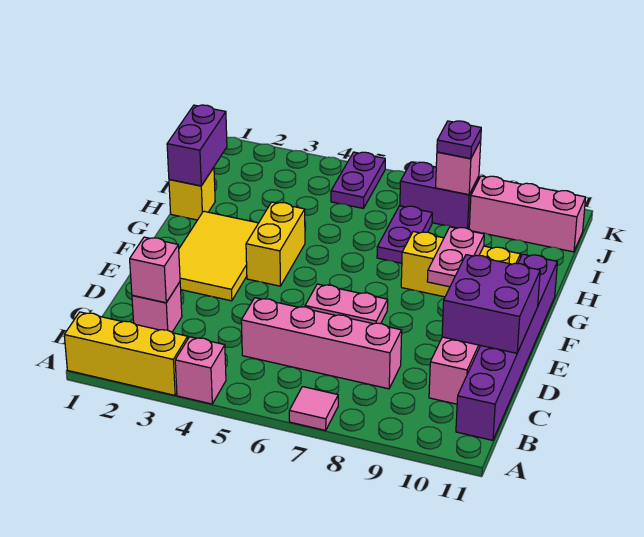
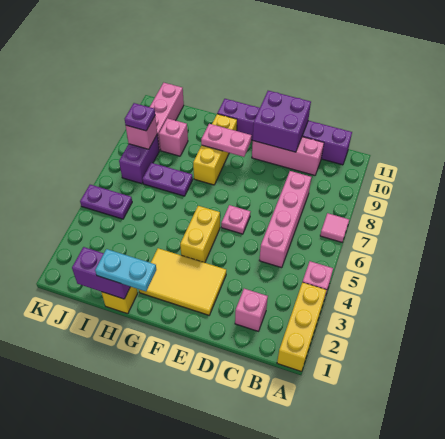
pink brick C2 level 2 -> pink brick I9 level 1
pink plate E6:E7 level 1 -> pink plate E6 level 1
yellow brick F4:G4 level 1 -> yellow brick F4:F5 level 1
none -> cyan plate G1:H1 level 3

